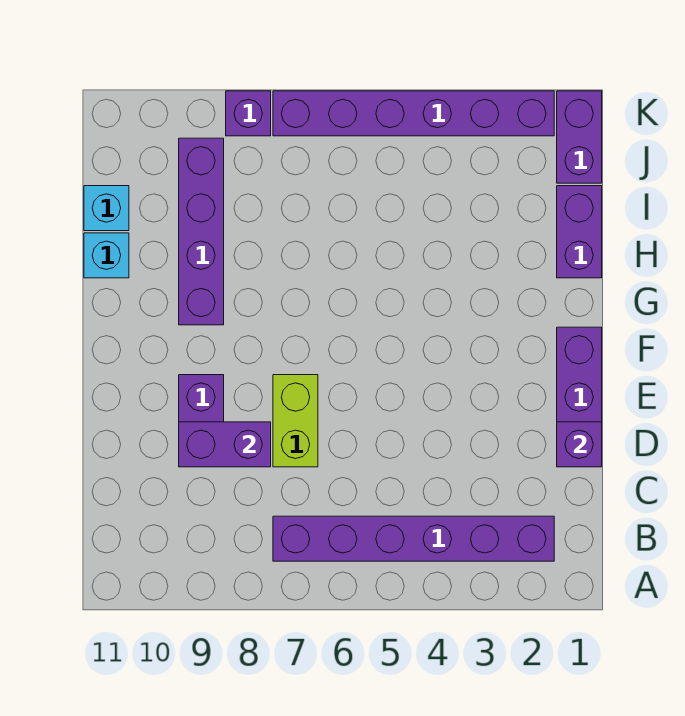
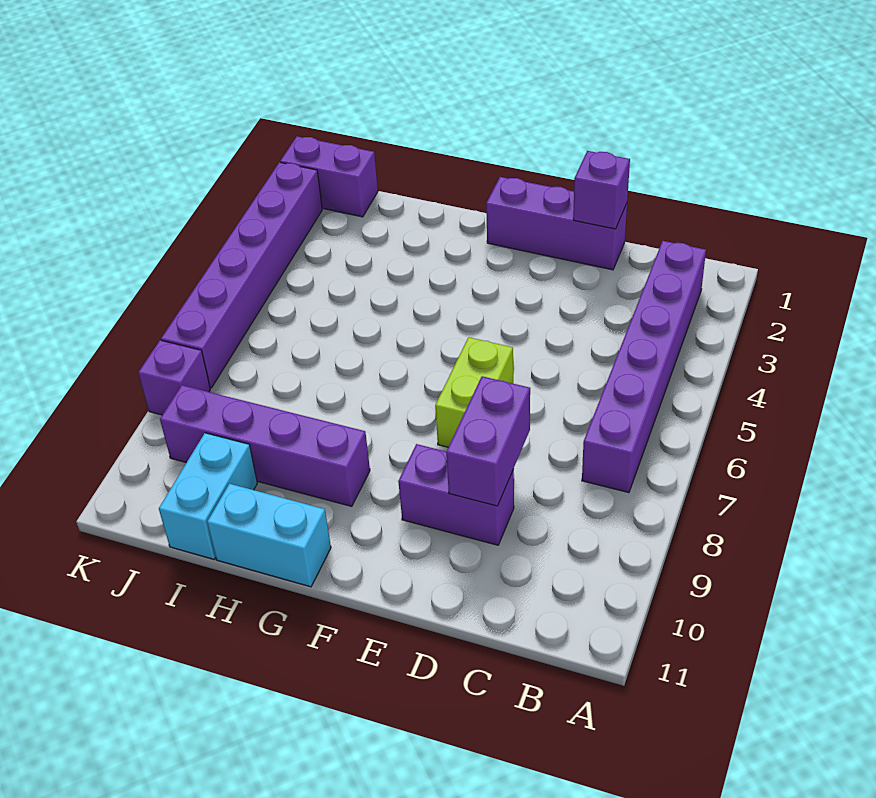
lime brick D7:E7 level 1 -> lime brick E6:E7 level 1
purple brick H1:I1 level 1 -> none
cyan brick H11 level 1 -> cyan brick G11:H11 level 1
cyan brick I11 level 1 -> cyan brick I10:I11 level 1

